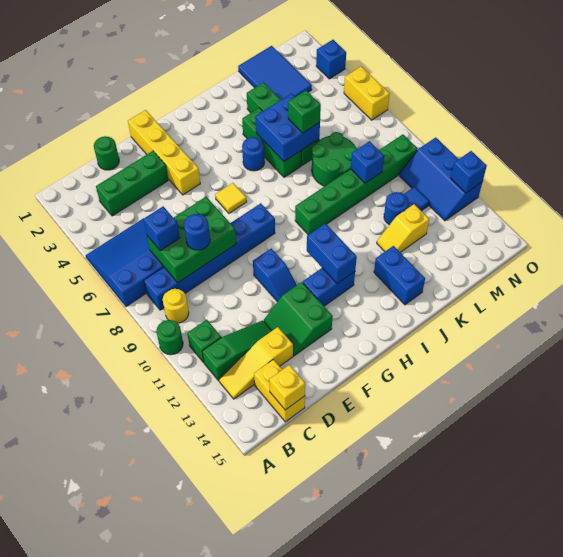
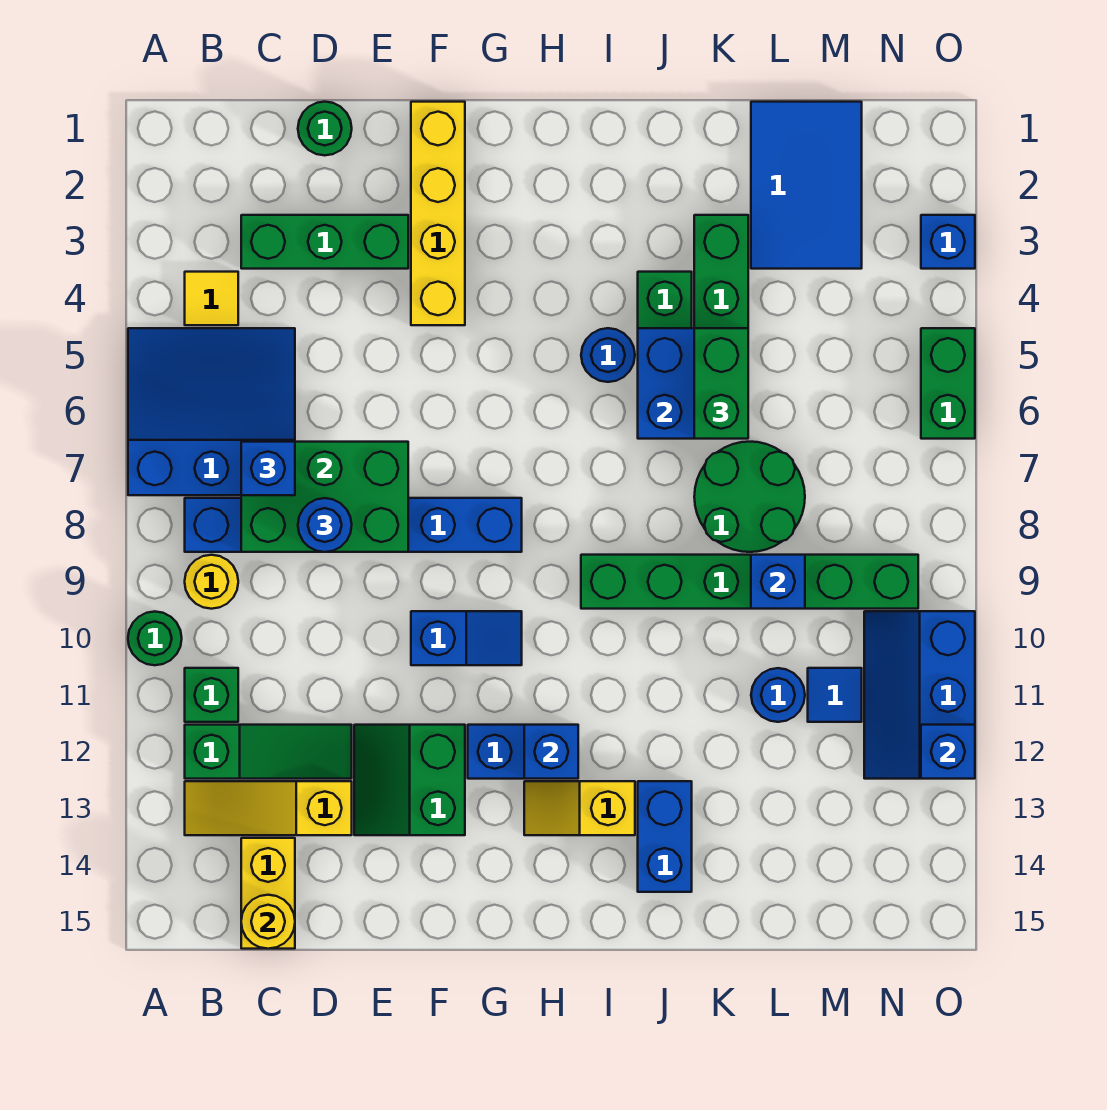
yellow brick C15 level 2 -> yellow round brick C15 level 2
blue slope F10:F11 level 1 top 10 -> blue slope F10:G10 level 1 top F
yellow tile G6 level 1 -> yellow tile B4 level 1
blue brick H11:H12 level 2 -> blue brick H12 level 2
green brick K6 level 3 -> green brick K5:K6 level 3
yellow slope K12:L12 level 1 top L -> yellow slope H13:I13 level 1 top I
yellow brick O5:O6 level 1 -> green brick O5:O6 level 1

